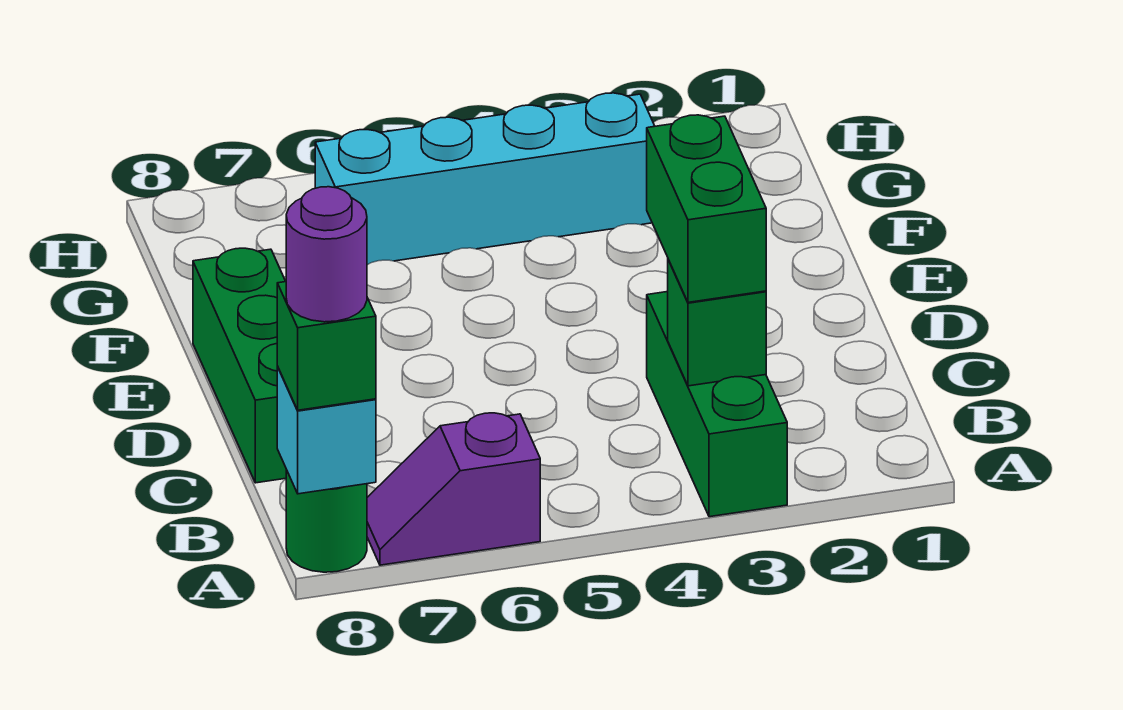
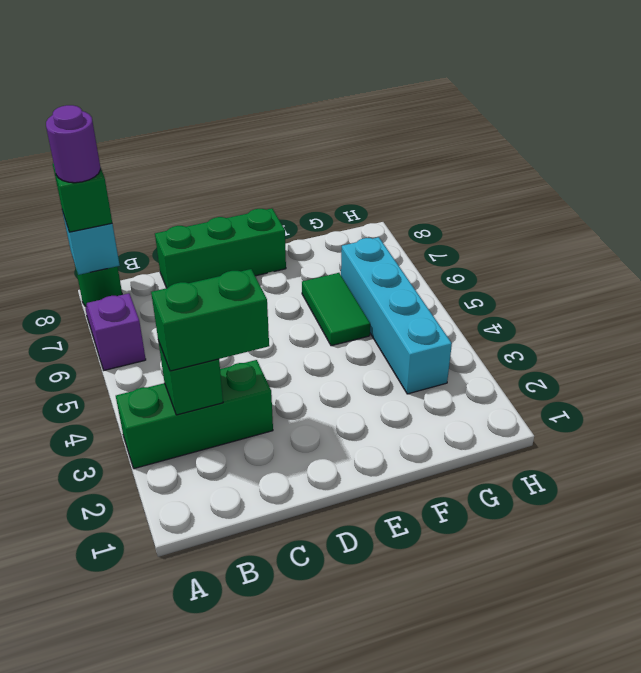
none -> green tile F5:F6 level 1

